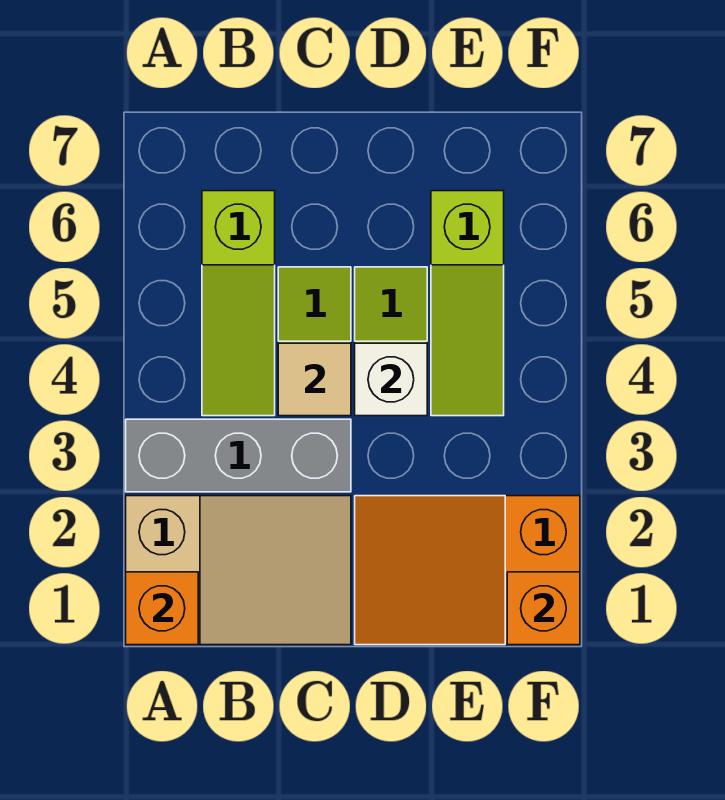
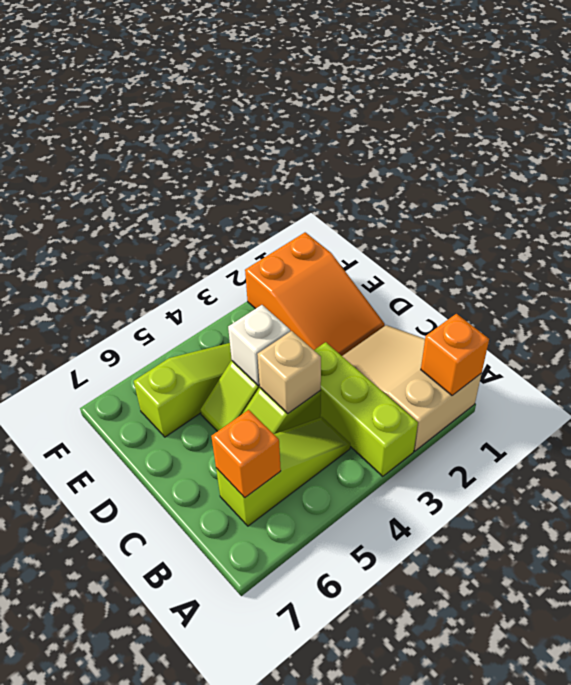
grey brick A3:C3 level 1 -> lime brick A3:C3 level 1
tan tile C4 level 2 -> tan brick C4 level 2
orange brick F1 level 2 -> orange brick B6 level 2

